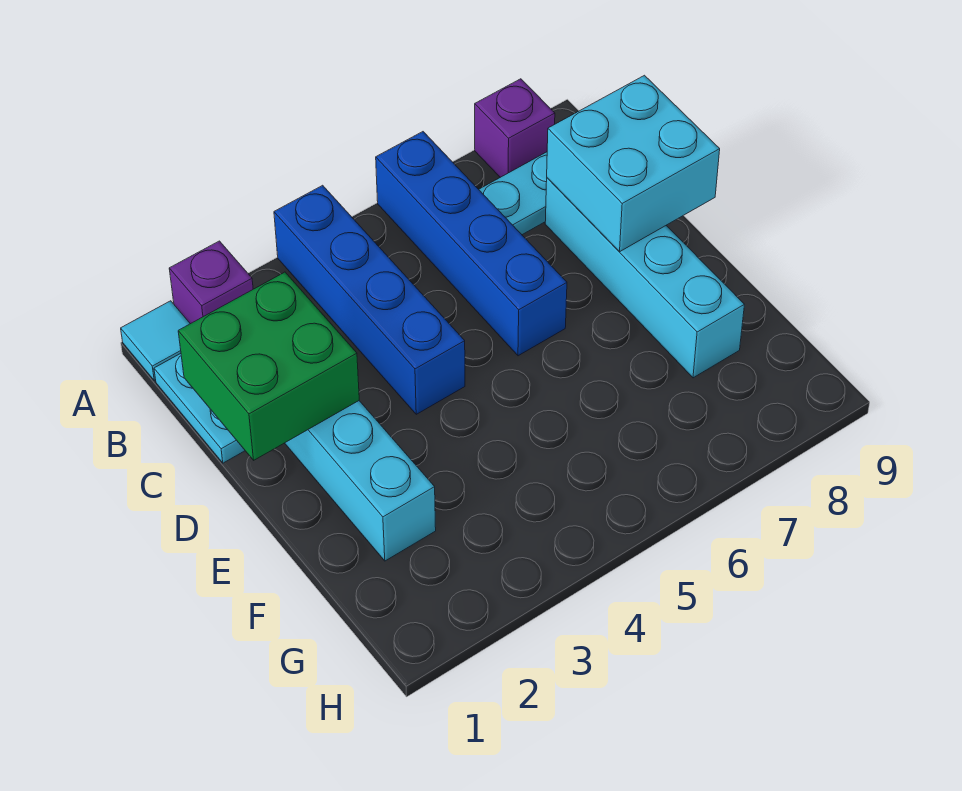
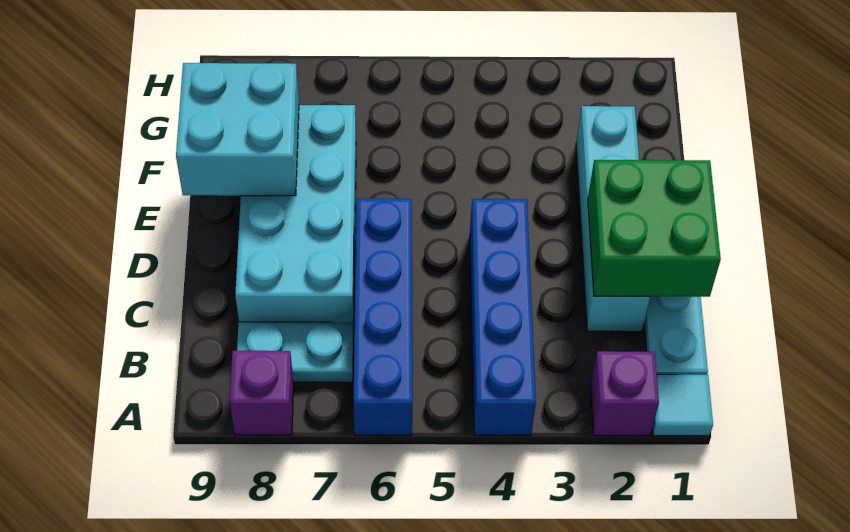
cyan brick C8:F8 level 1 -> cyan brick C7:F8 level 1
cyan brick C8:D9 level 2 -> cyan brick E8:F9 level 2

